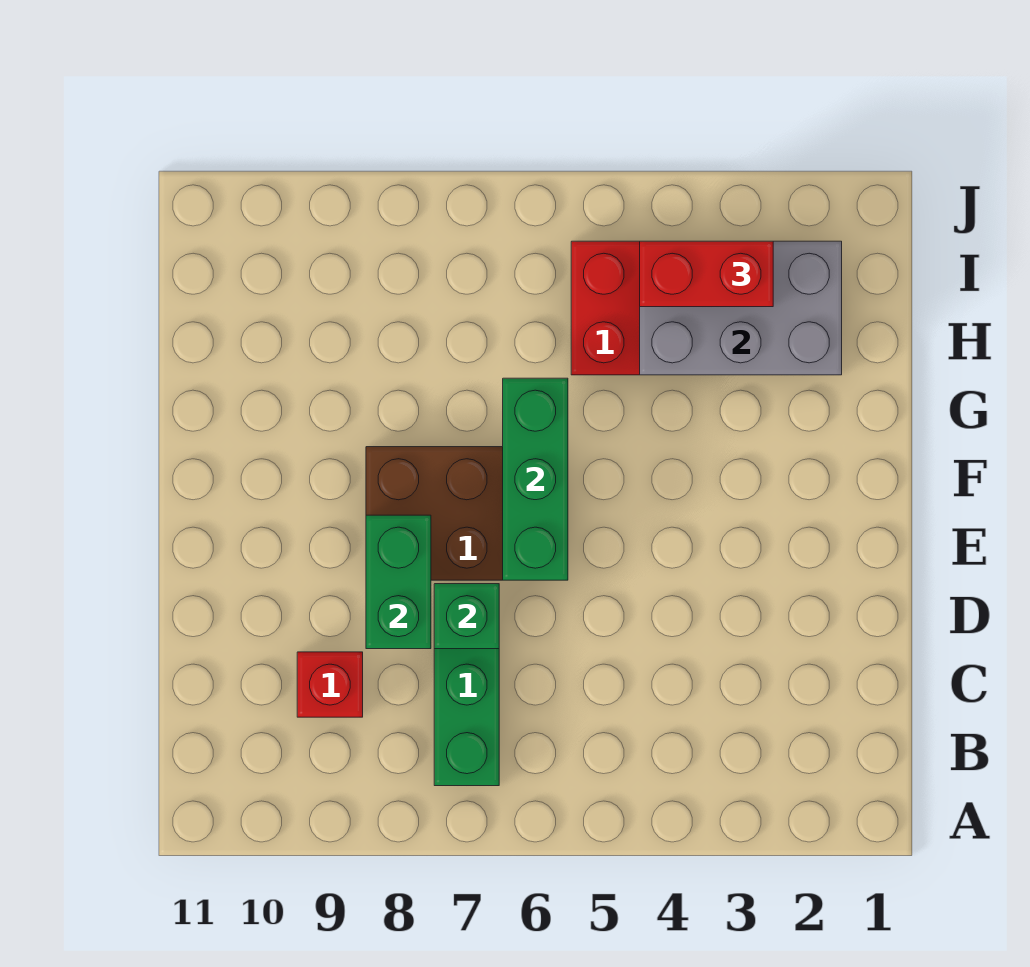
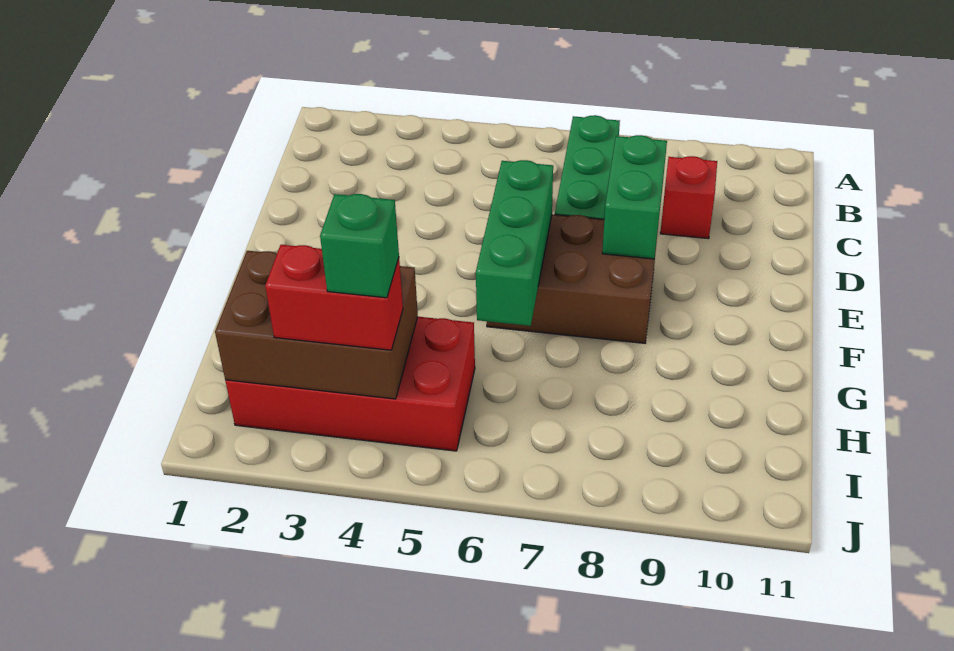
green brick D7 level 2 -> green brick I4 level 4
grey brick H2:I4 level 2 -> brown brick H2:I4 level 2

